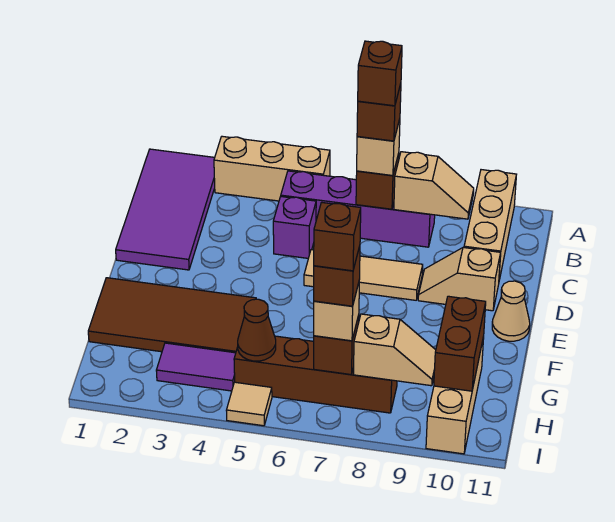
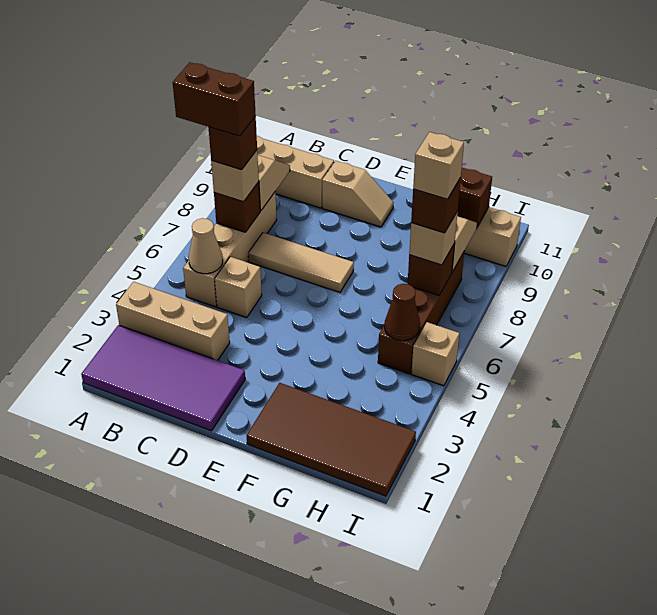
tan brick A3:A5 level 1 -> tan brick A3:C3 level 1
purple brick B5:B8 level 1 -> tan brick B5:B8 level 1
brown brick B7 level 5 -> brown brick A7:B7 level 5
purple brick C5 level 1 -> tan brick C5 level 1
tan tile D6:D8 level 1 -> tan tile C7:E7 level 1
tan slope D9:D10 level 1 top 10 -> tan slope D10:E10 level 1 top D
tan cone E11 level 1 -> tan cone B5 level 2
brown tile F1:G4 level 1 -> brown tile F1:I2 level 1
purple tile H3:H4 level 1 -> none
brown brick H7 level 5 -> tan brick H7 level 5
tan tile I5 level 1 -> tan brick I5 level 1

